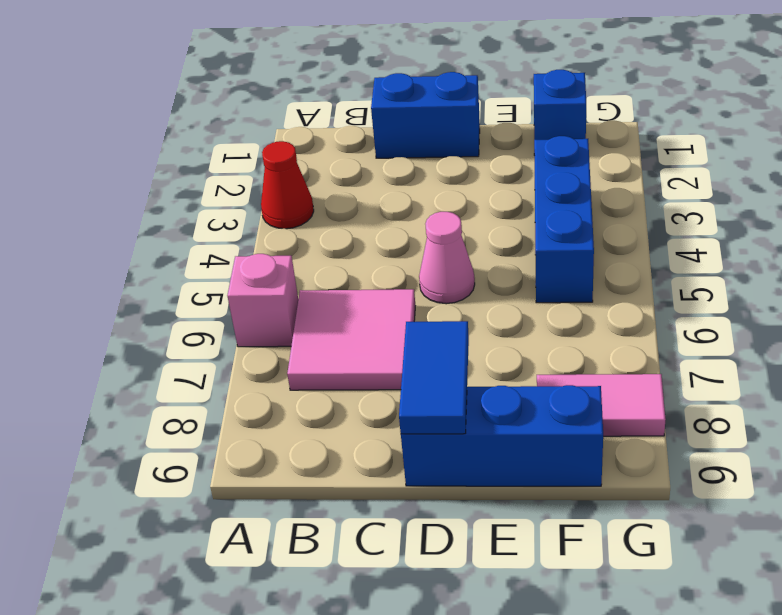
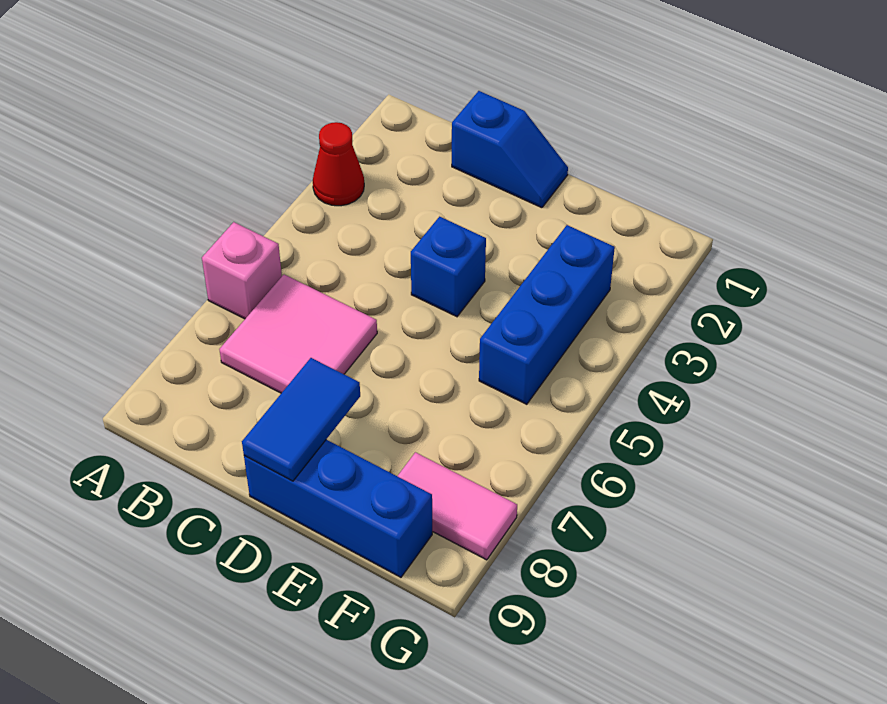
blue brick C1:D1 level 1 -> blue slope C1:D1 level 1 top C
pink cone D5 level 1 -> none
blue brick F1 level 1 -> blue brick D4 level 1

